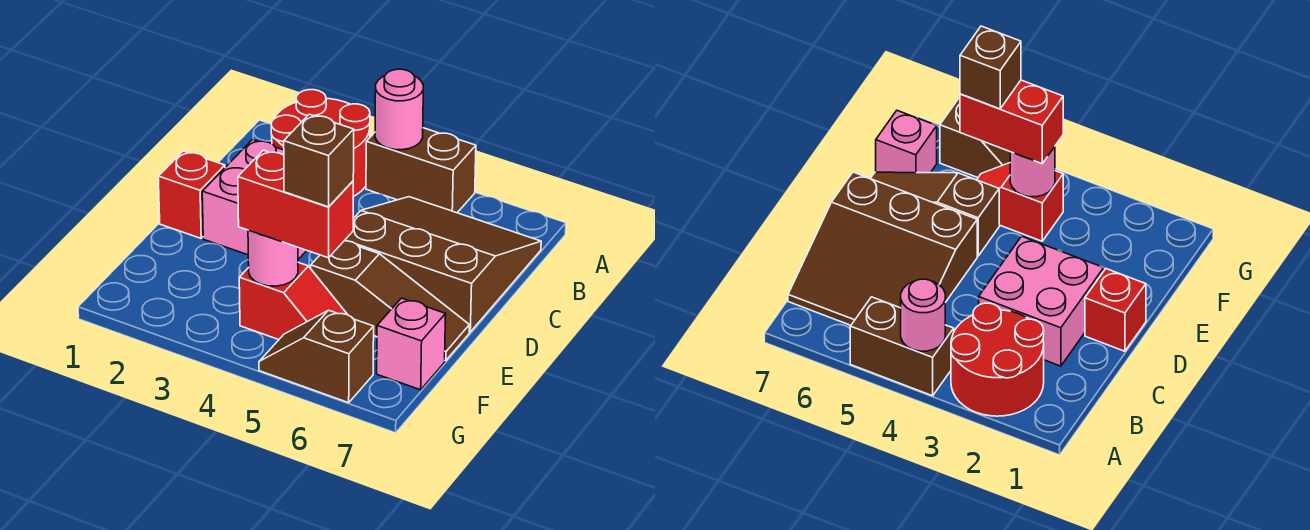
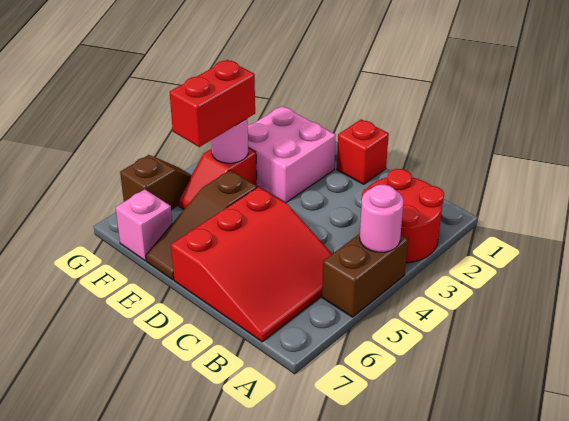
brown slope B5:D7 level 1 top D -> red slope B5:D7 level 1 top D
pink brick C2:D3 level 1 -> pink brick E2:F3 level 1
brown brick F5 level 4 -> none

